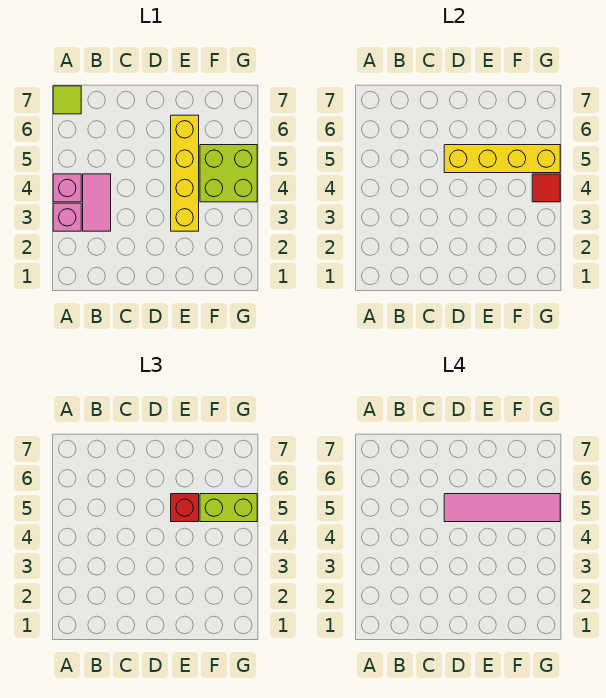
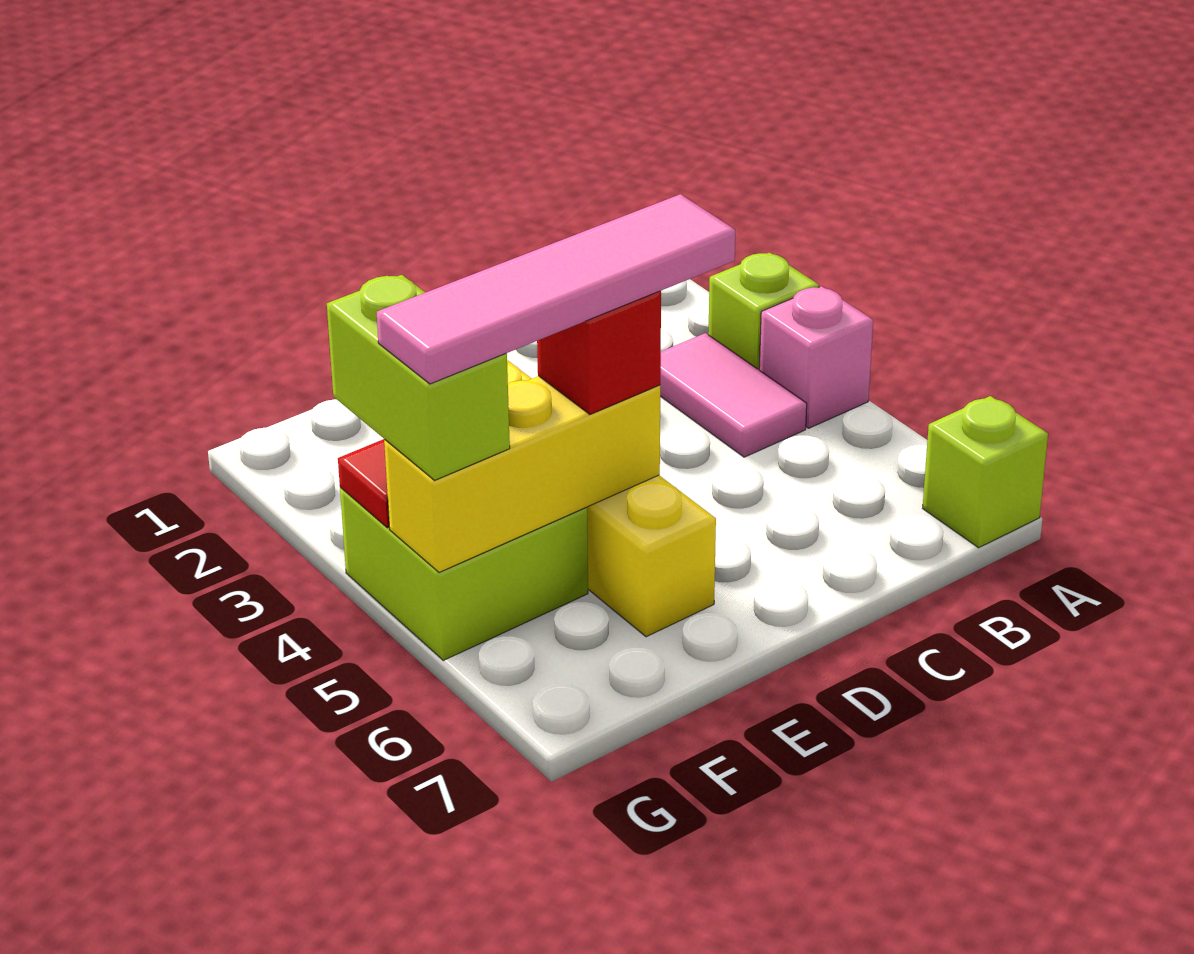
pink brick A3 level 1 -> lime brick A3 level 1
lime tile A7 level 1 -> lime brick A7 level 1
yellow brick D5:G5 level 2 -> yellow brick E5:G5 level 2
lime brick F5:G5 level 3 -> lime brick G4:G5 level 3

